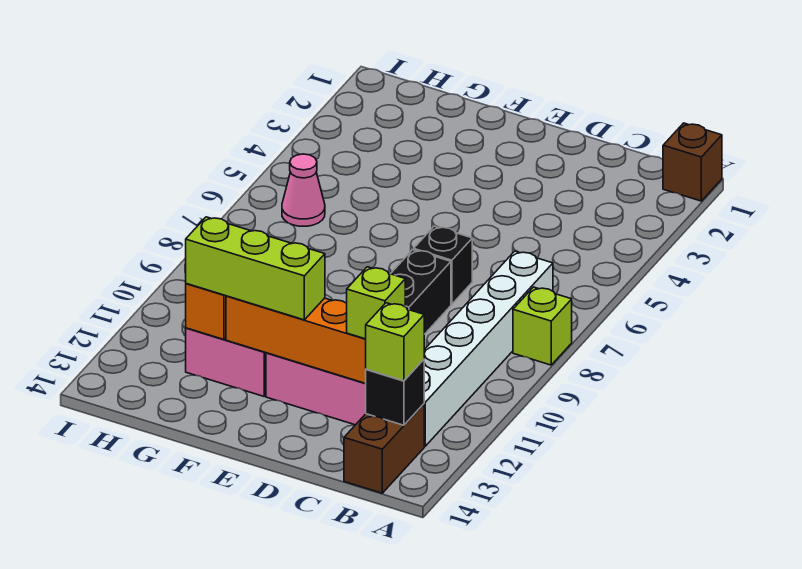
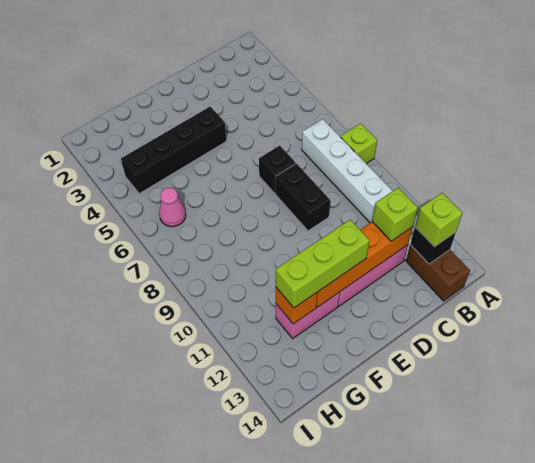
brown brick A1 level 1 -> none
none -> black brick E4:H4 level 1

